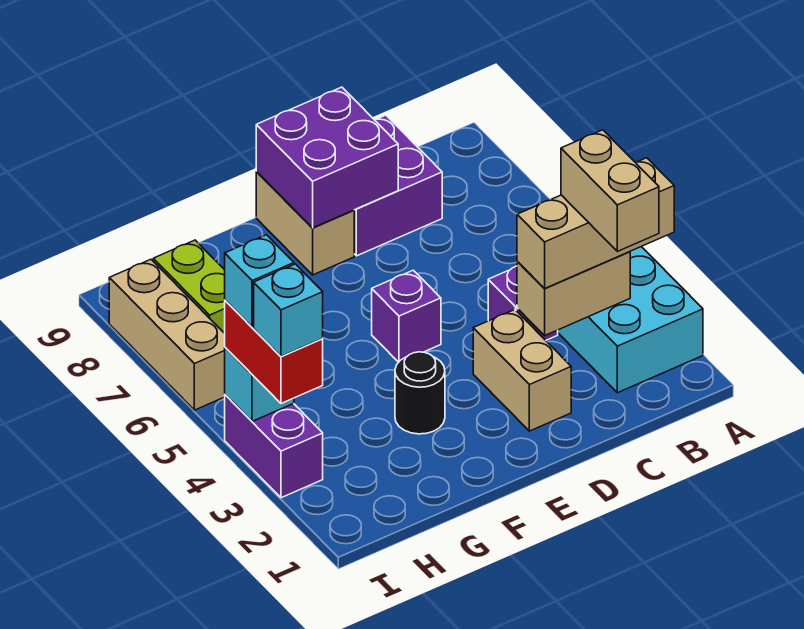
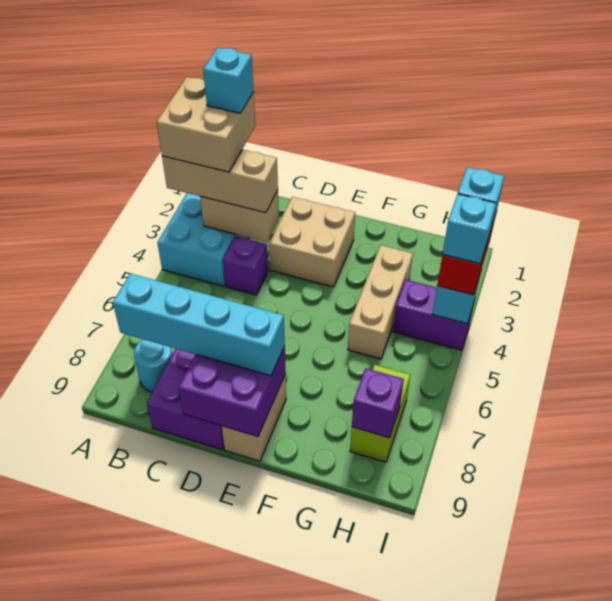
tan brick B2:B3 level 4 -> tan brick A2:B3 level 4
none -> cyan brick B2 level 5
none -> cyan round brick B8 level 1
none -> cyan brick B8:E8 level 3
tan brick D2:D3 level 1 -> tan brick D2:E3 level 1
purple brick E5 level 1 -> purple brick H8 level 2
black round brick F3 level 1 -> none
purple brick I3:I4 level 1 -> purple brick H4:I4 level 1
tan brick I6:I8 level 1 -> tan brick G3:G5 level 1

